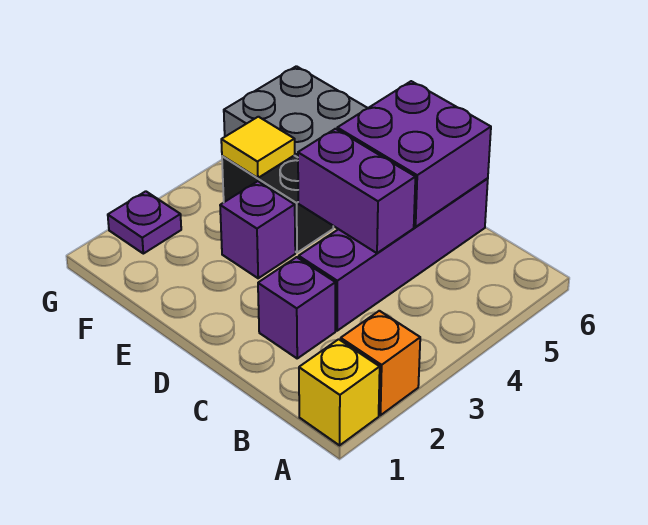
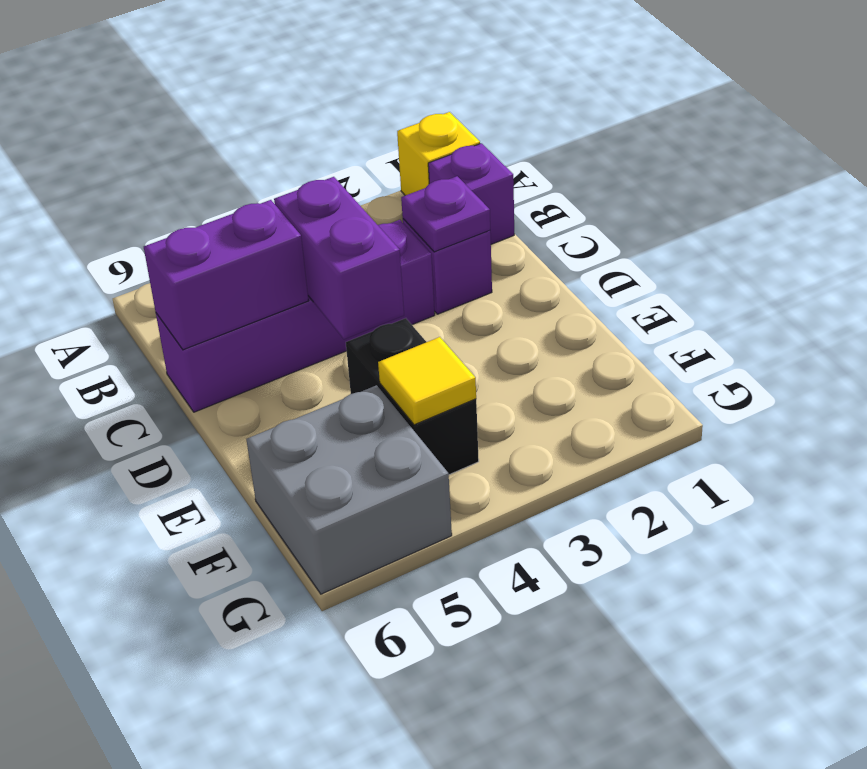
orange brick A2 level 1 -> none
purple brick C5:D6 level 2 -> purple brick C5:C6 level 2
purple brick E3 level 1 -> purple brick B1 level 1
purple plate G2 level 1 -> purple plate C2 level 2

